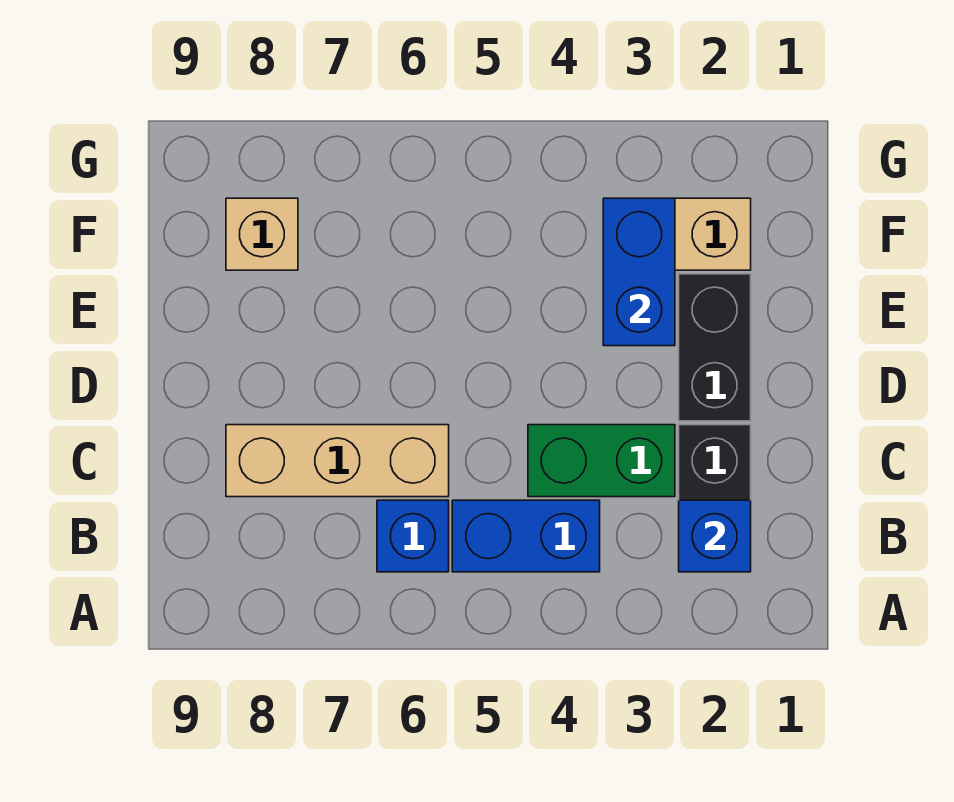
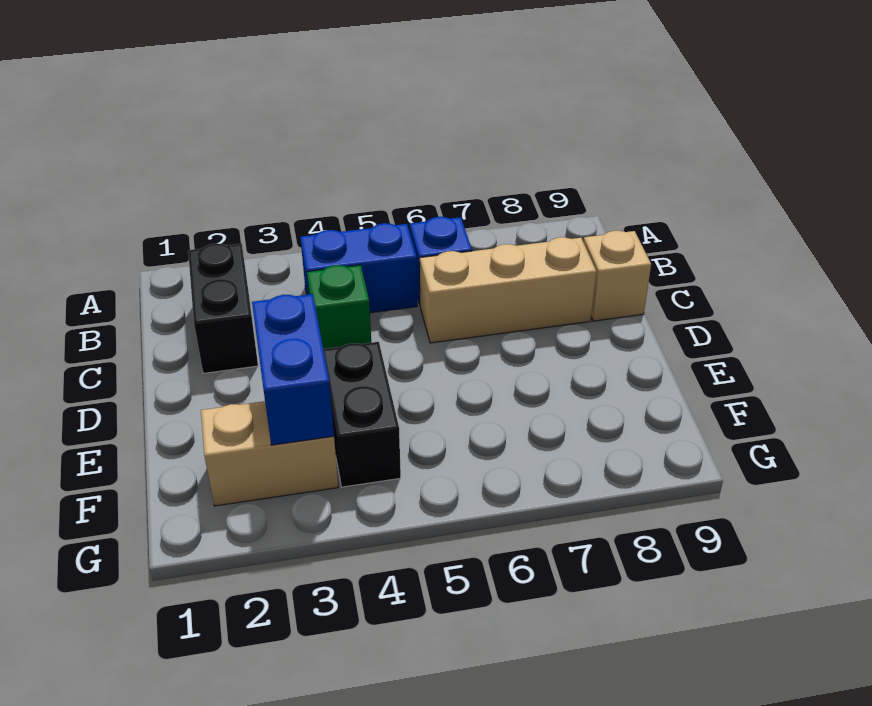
blue brick B2 level 2 -> none
green brick C3:C4 level 1 -> green brick C4 level 1
black brick D2:E2 level 1 -> black brick E4:F4 level 1
tan brick F8 level 1 -> tan brick C9 level 1

